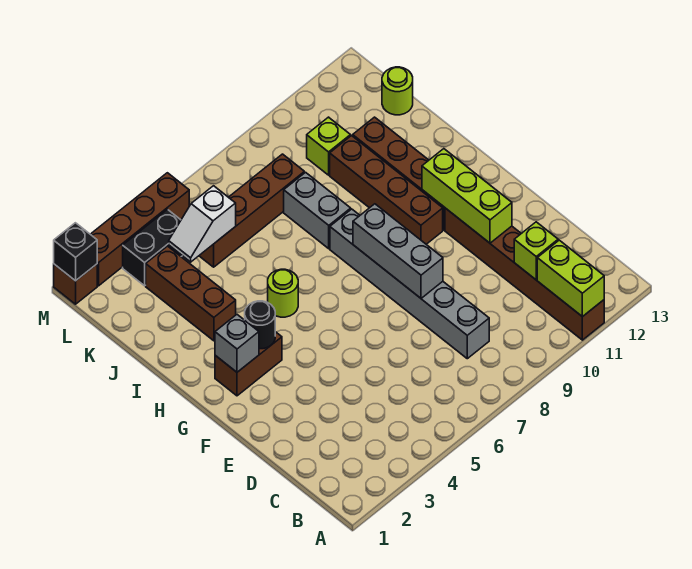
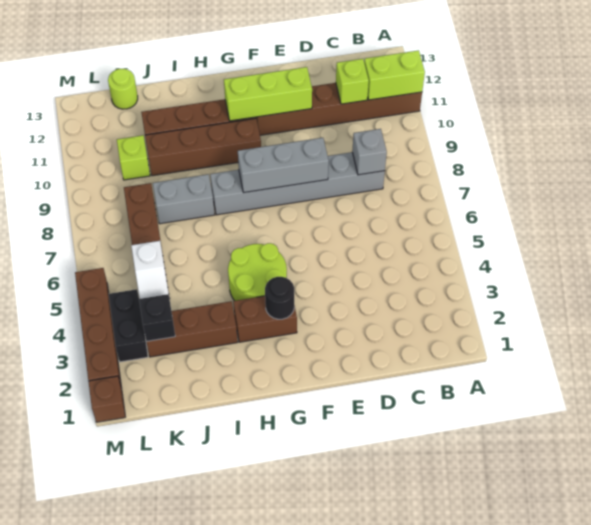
brown brick G2:G3 level 1 -> brown brick G3:H3 level 1
grey brick G2 level 2 -> grey brick C8 level 2
lime round brick H5 level 1 -> lime round brick G4:H5 level 1
black brick M1 level 2 -> black brick K3 level 2

